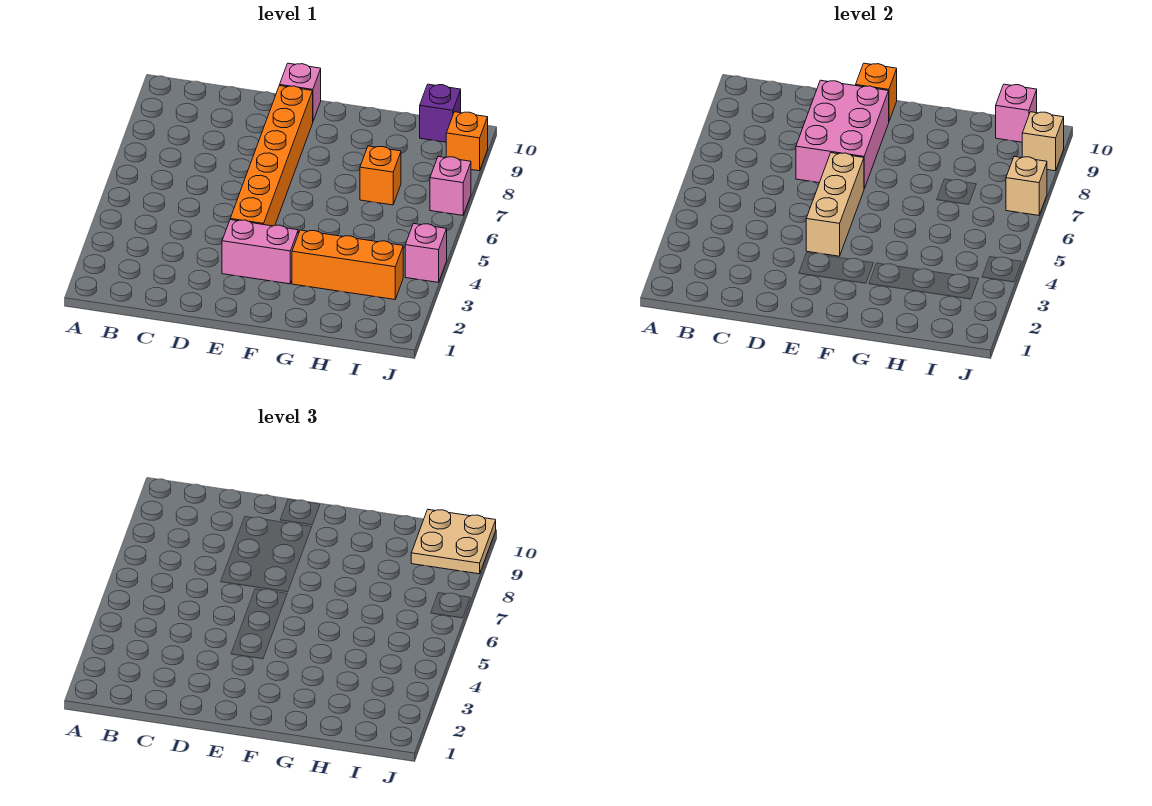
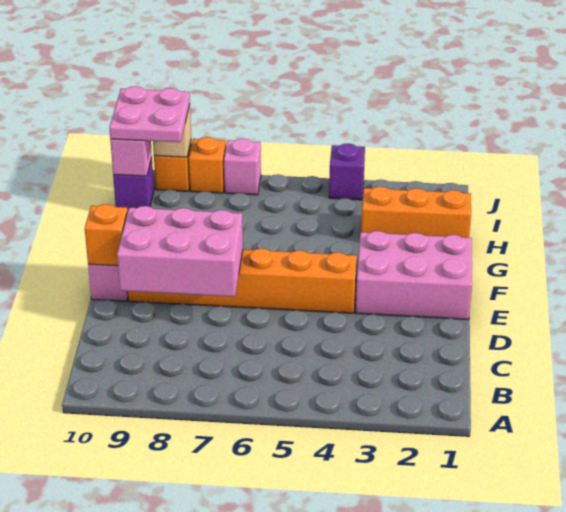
pink brick E3:F3 level 1 -> pink brick E1:F3 level 1
tan brick E4:E6 level 2 -> none
orange brick G3:I3 level 1 -> orange brick H1:H3 level 1
orange brick H7 level 1 -> orange brick J8 level 1
tan plate I9:J10 level 3 -> pink plate I9:J10 level 3
pink brick J4 level 1 -> purple brick J4 level 1
tan brick J7 level 2 -> none

